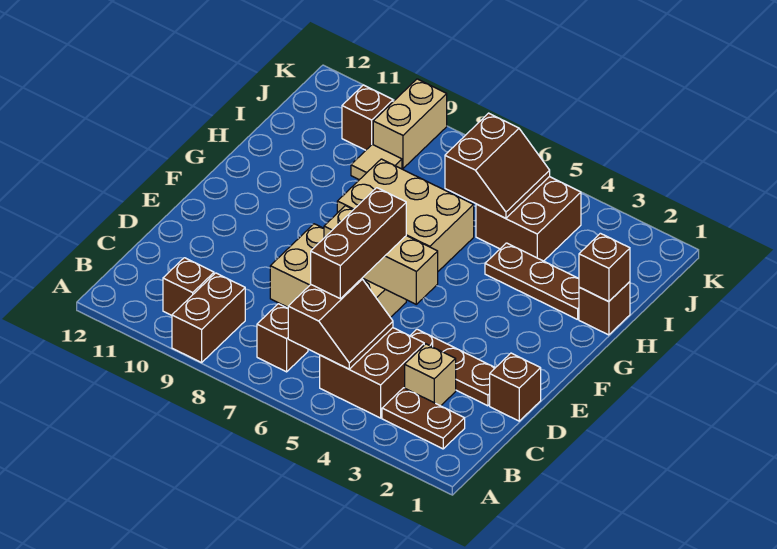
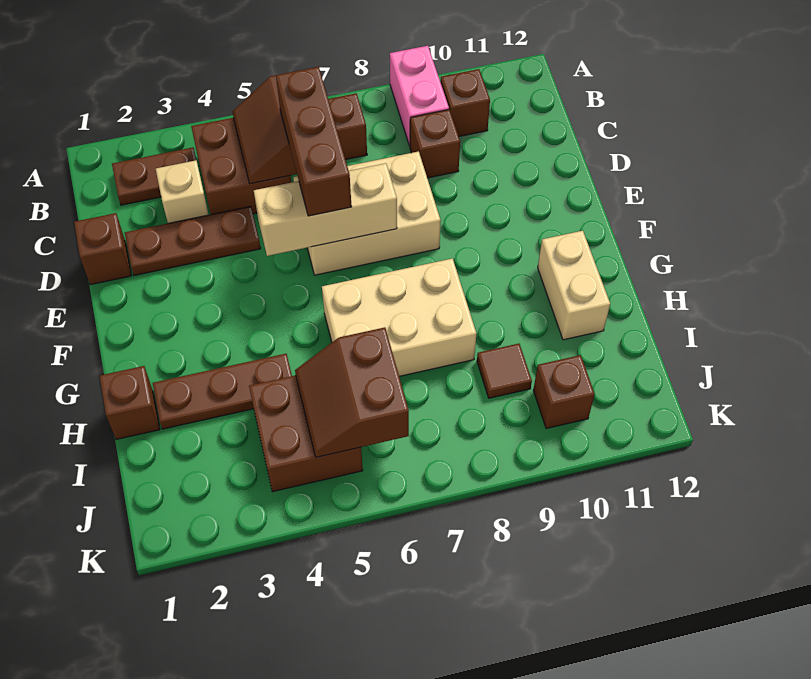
brown brick A9:B9 level 1 -> pink brick A9:B9 level 1
brown brick H1 level 2 -> brown brick C9 level 1
tan tile I9 level 1 -> brown tile I9 level 1
tan brick J9:K9 level 1 -> tan brick G11:H11 level 1

